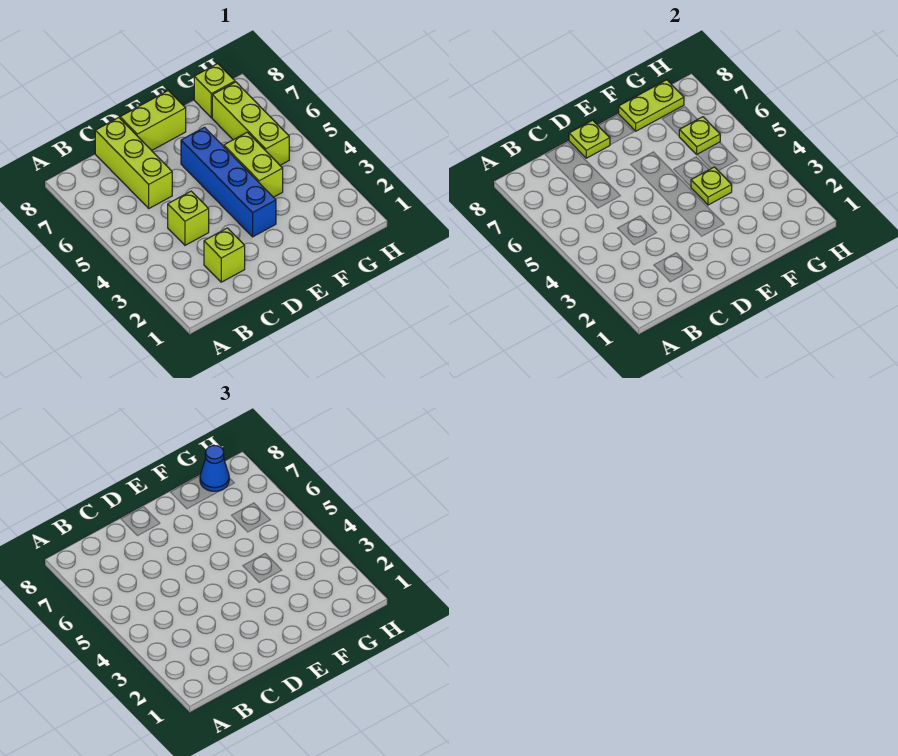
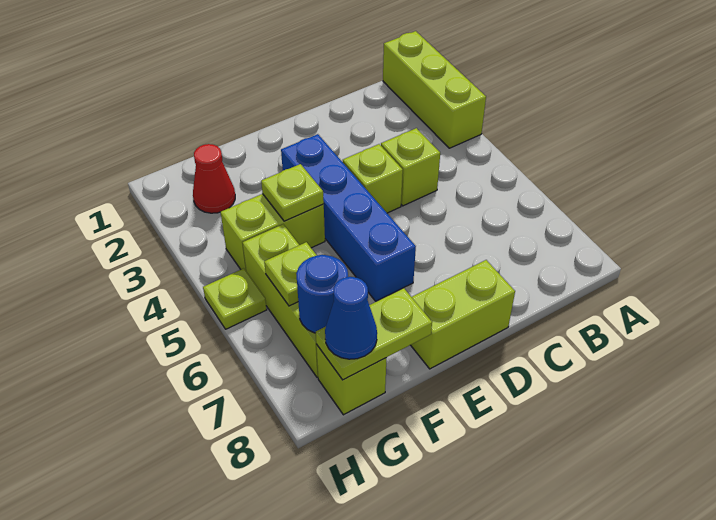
lime brick C2 level 1 -> lime brick D4 level 1
lime brick C6:C8 level 1 -> lime brick A1:A3 level 1
lime plate D8 level 2 -> lime plate H5 level 1
lime brick F4:F5 level 1 -> lime brick F4:G4 level 1
none -> red cone G2 level 1
none -> blue round brick G7 level 2

